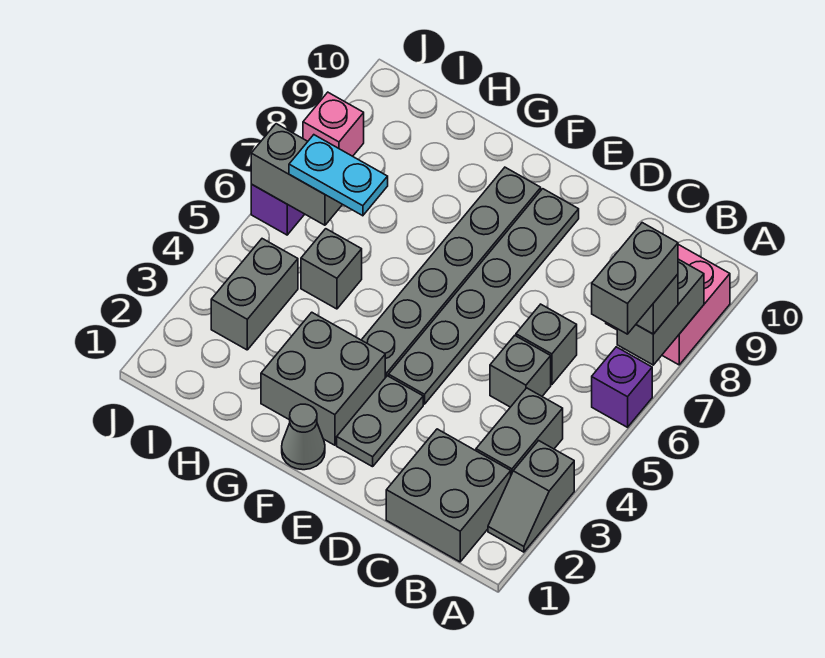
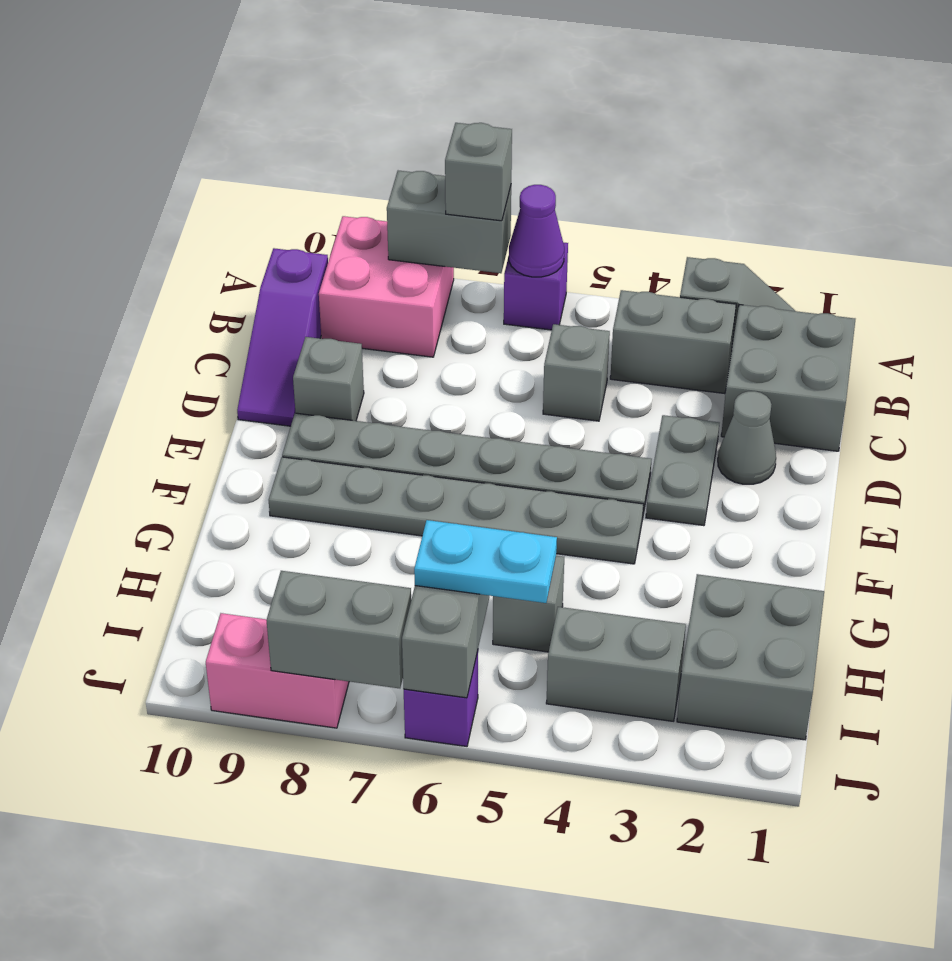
none -> purple cone A6 level 2
grey brick A6:A7 level 4 -> grey brick J7:J8 level 2
none -> purple slope B10:D10 level 1 top B
grey brick C6 level 1 -> grey brick D9 level 1
grey plate E2:E3 level 1 -> grey plate D3:E3 level 1
grey cone F1 level 1 -> grey cone D2 level 1
grey brick F2:G3 level 1 -> grey brick H1:I2 level 1
cyan plate H6:I6 level 3 -> cyan plate I5:I6 level 3
pink brick J8 level 1 -> pink brick J8:J9 level 1

